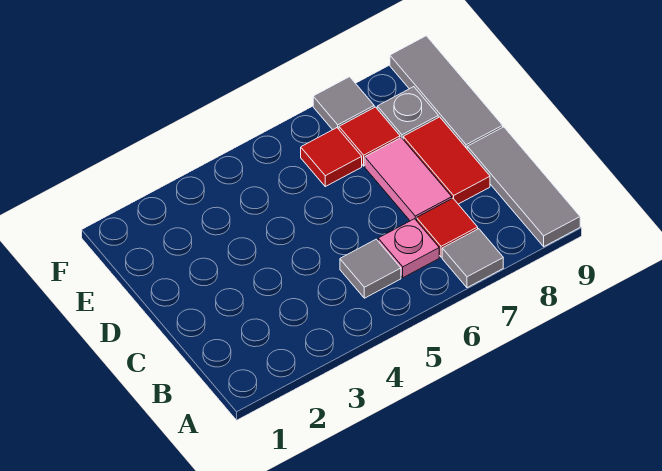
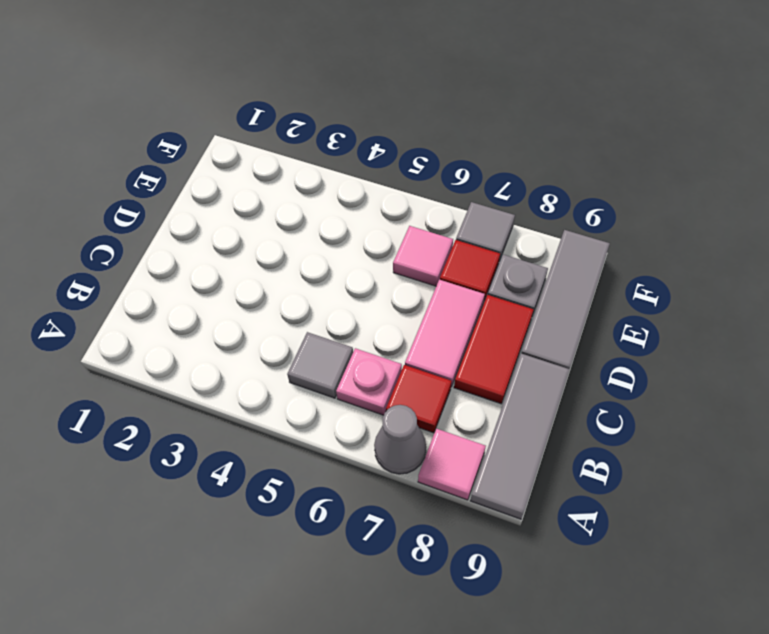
grey tile A7 level 1 -> grey cone A7 level 1
none -> pink tile A8 level 1
red tile E6 level 1 -> pink tile E6 level 1

